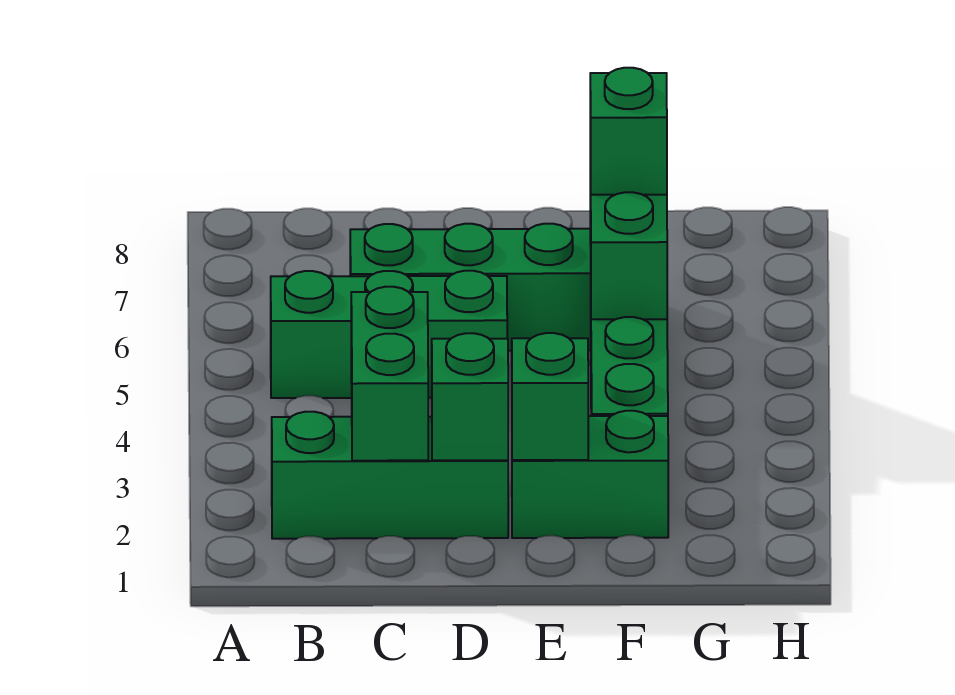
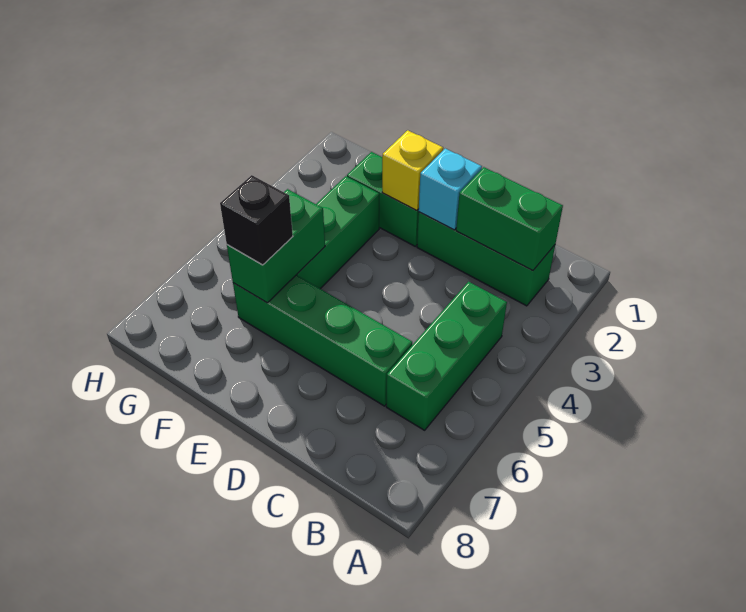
green brick B5:D5 level 1 -> green brick B4:B6 level 1
green brick C2:C3 level 2 -> green brick B2:C2 level 2
green brick D2 level 2 -> cyan brick D2 level 2
green brick E2 level 2 -> yellow brick E2 level 2
green brick F6 level 3 -> black brick F6 level 3

